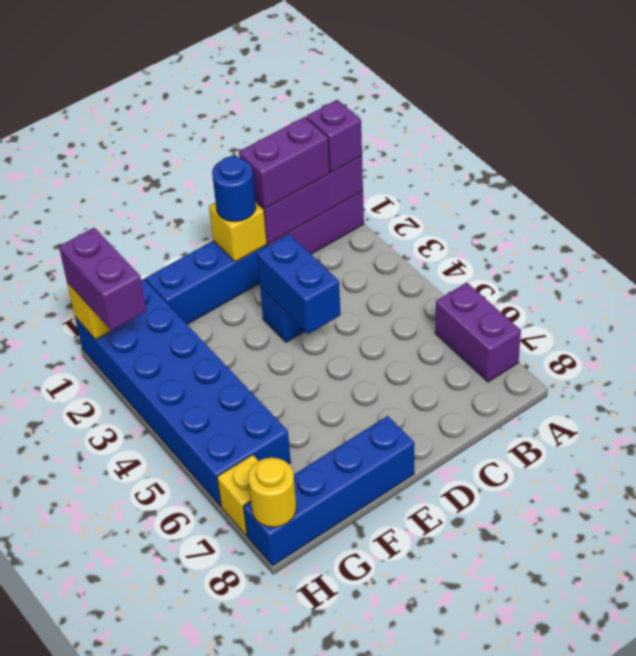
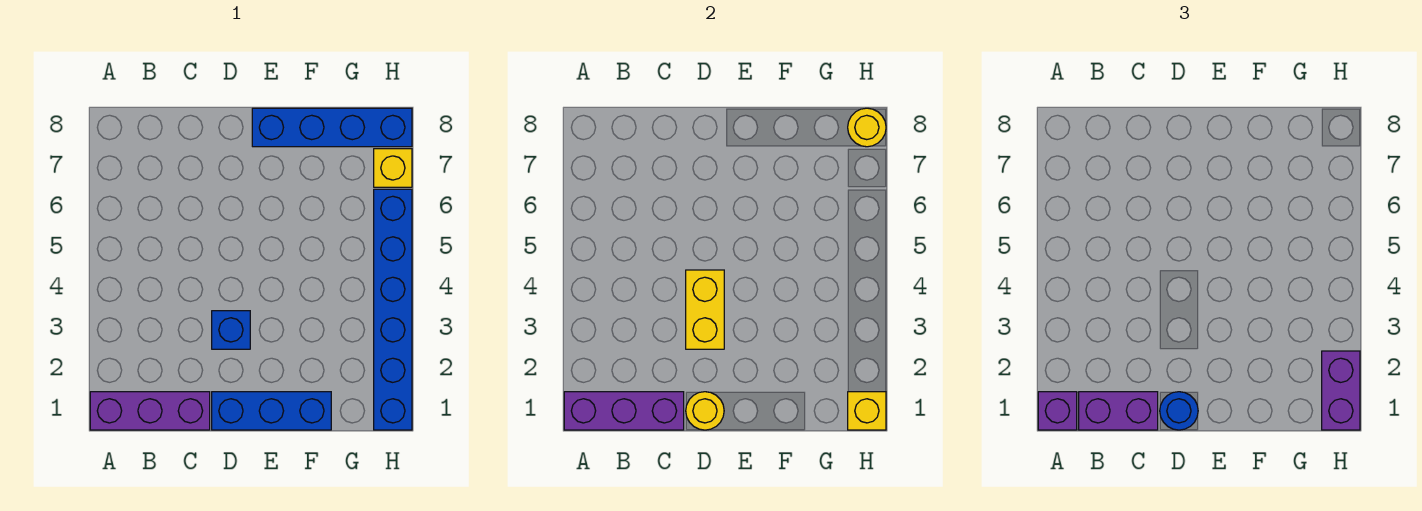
purple brick A6:A7 level 1 -> none
yellow brick D1 level 2 -> yellow round brick D1 level 2
blue brick D3:D4 level 2 -> yellow brick D3:D4 level 2
blue brick G1:H6 level 1 -> blue brick H1:H6 level 1

